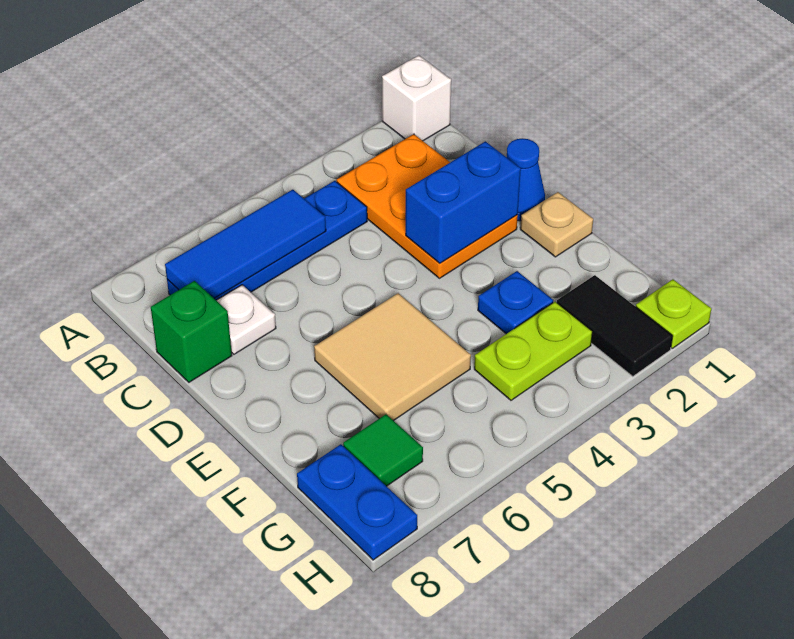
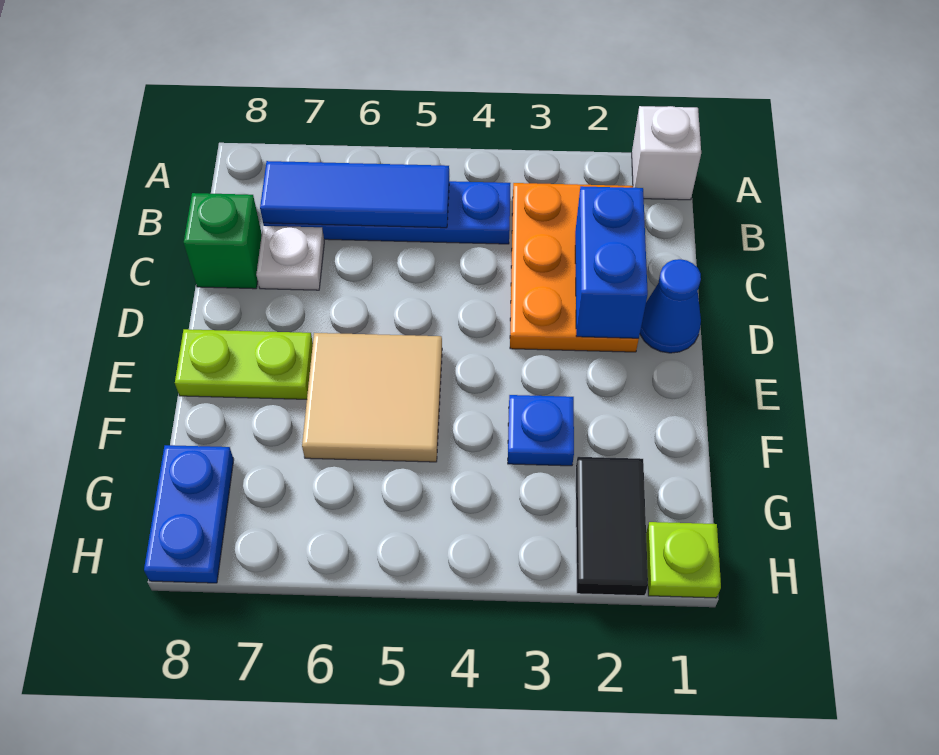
blue brick D2:D3 level 2 -> blue brick C2:D2 level 2
tan plate E1 level 1 -> none
lime plate G3:G4 level 1 -> lime plate E7:E8 level 1
green tile G7 level 1 -> none

